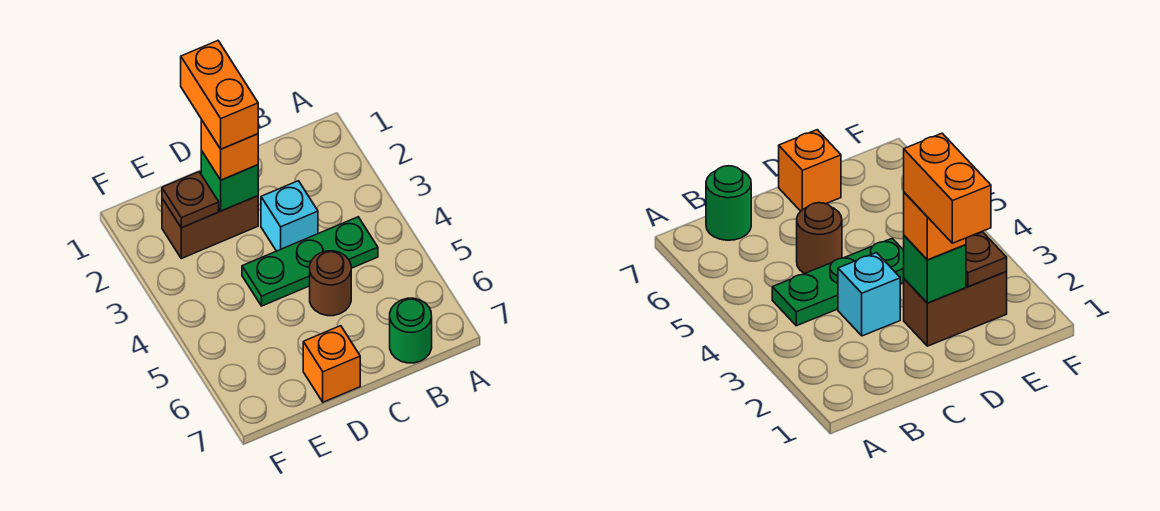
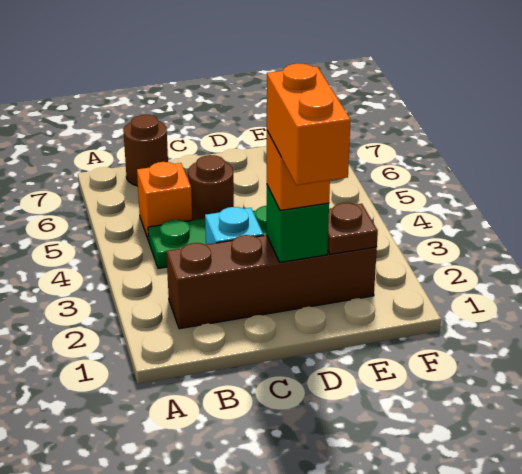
green round brick B7 level 1 -> brown round brick B7 level 1
brown brick D2:E2 level 1 -> brown brick B2:E2 level 1
orange brick D7 level 1 -> orange brick B5 level 1

